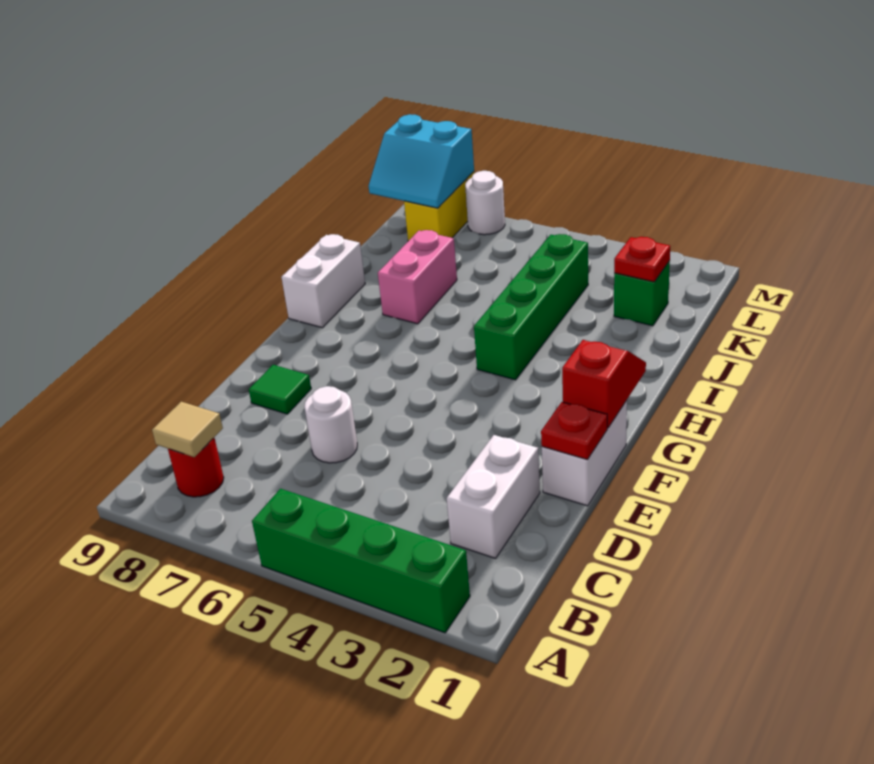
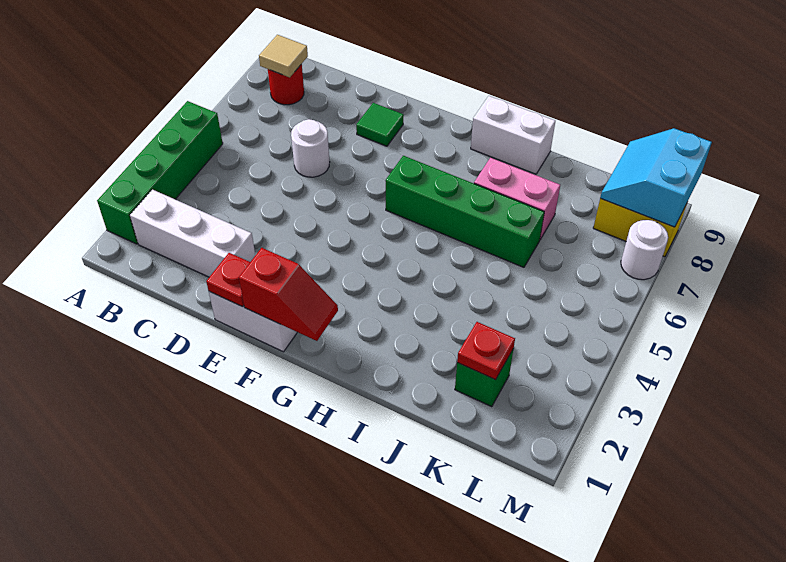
white brick C2:D2 level 1 -> white brick B2:D2 level 1
green brick H4:K4 level 1 -> green brick G6:J6 level 1

